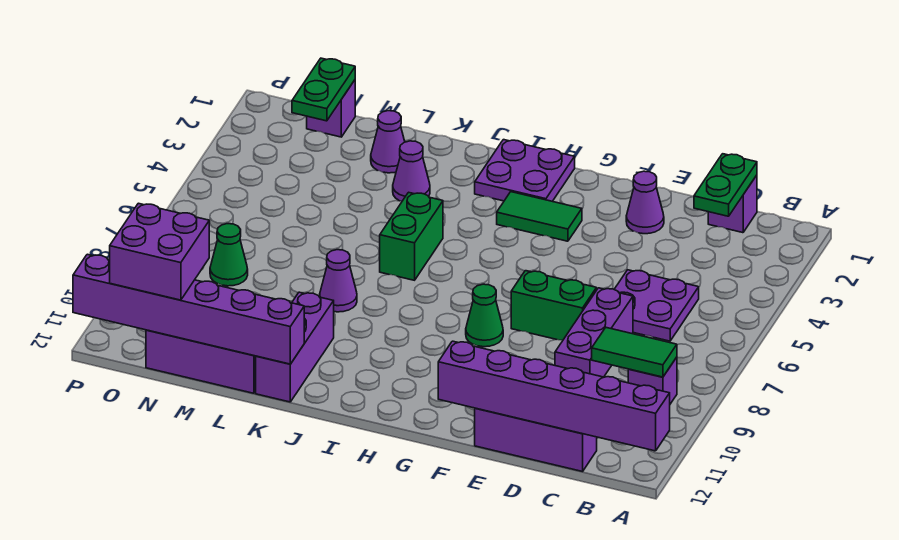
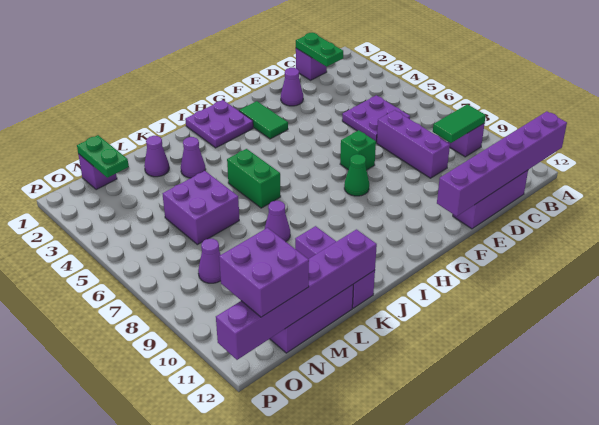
green brick E7:F7 level 1 -> green brick F7 level 1
green tile G3:H3 level 1 -> green tile G2:G3 level 1
none -> purple brick L5:M6 level 1
green cone N8 level 1 -> purple cone N8 level 1

